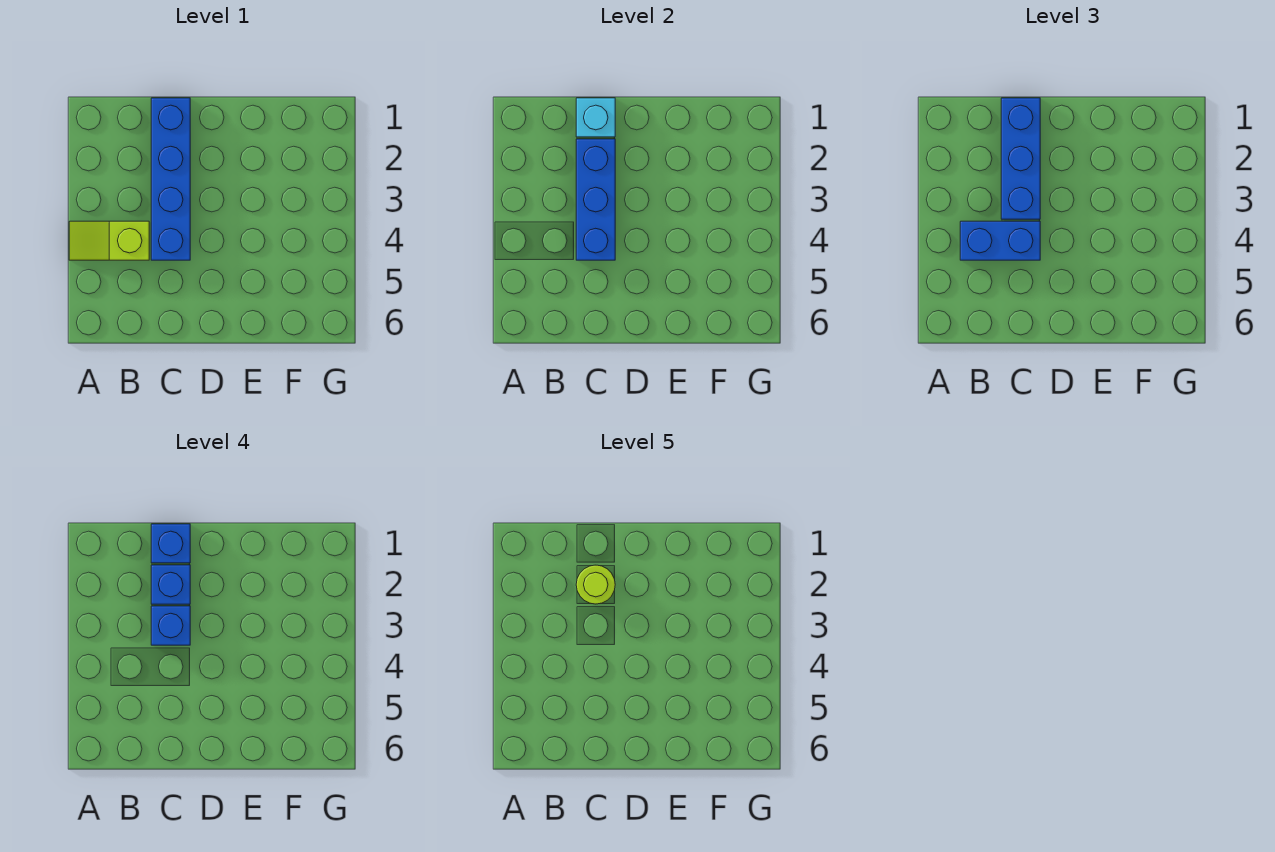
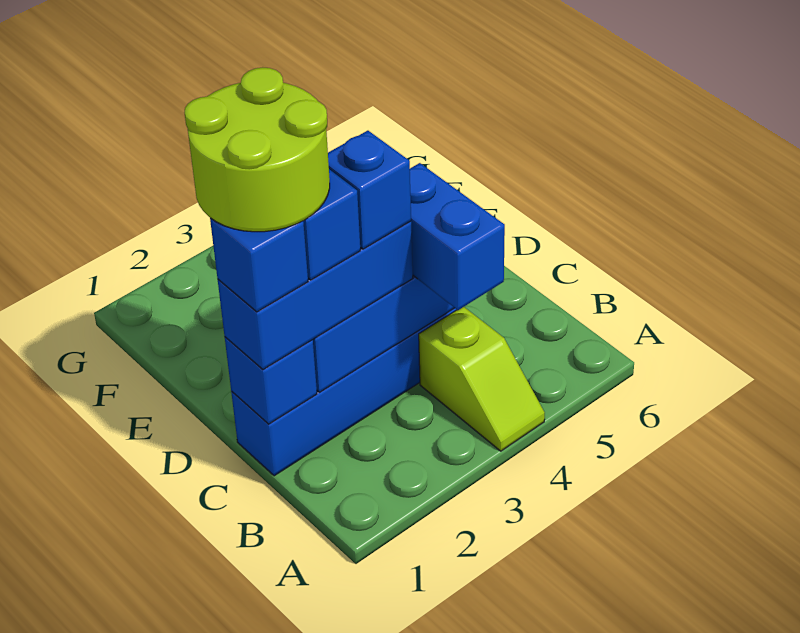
cyan brick C1 level 2 -> blue brick C1 level 2
lime round brick C2 level 5 -> lime round brick C1:D2 level 5

